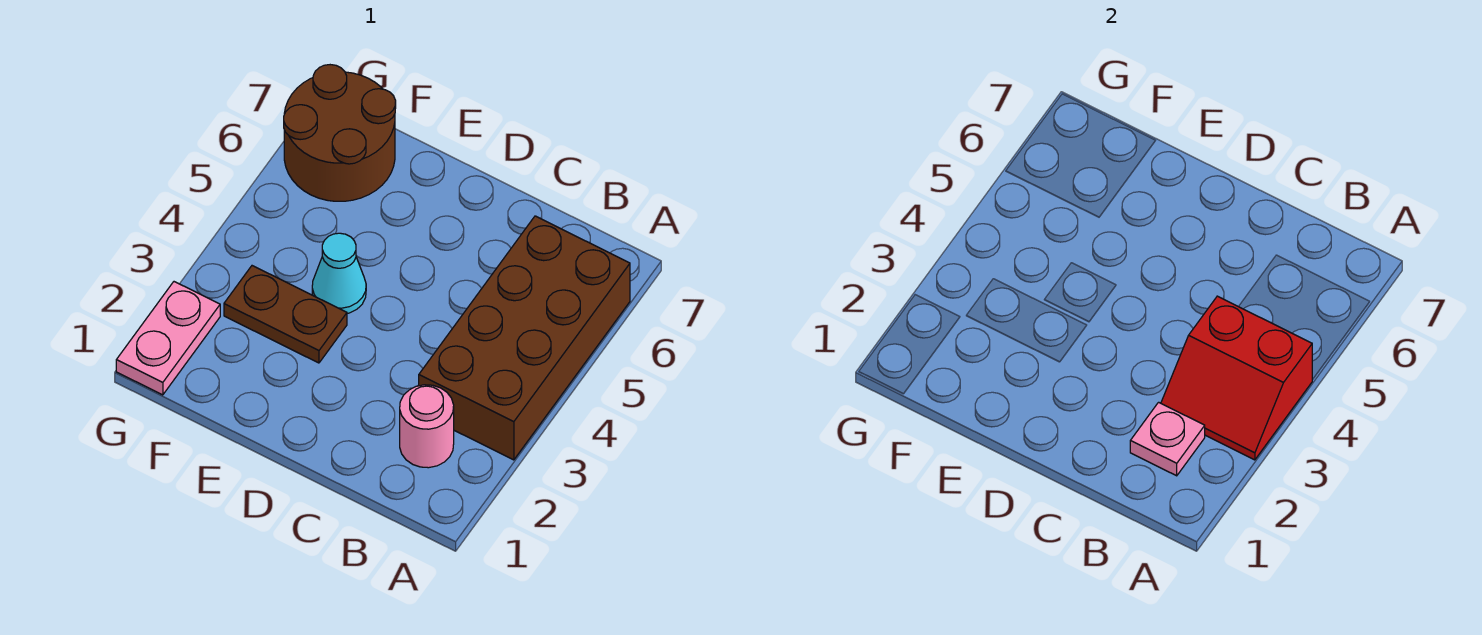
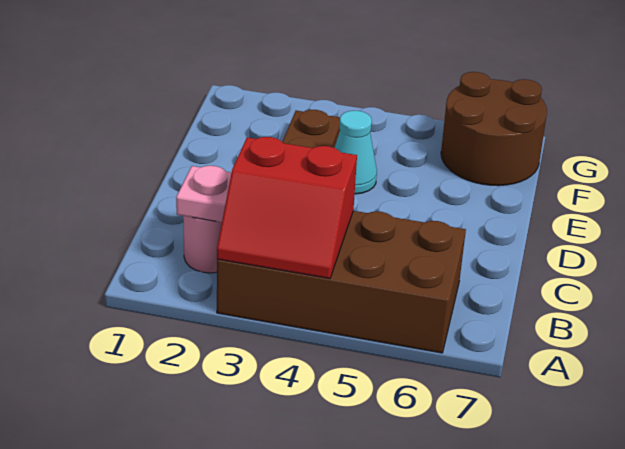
red slope A3:B4 level 2 top 4 -> red slope A3:B4 level 2 top B
pink plate G1:G2 level 1 -> none

